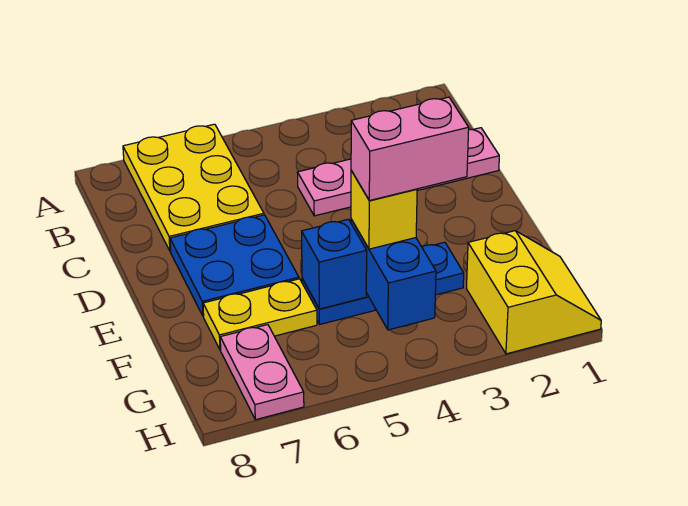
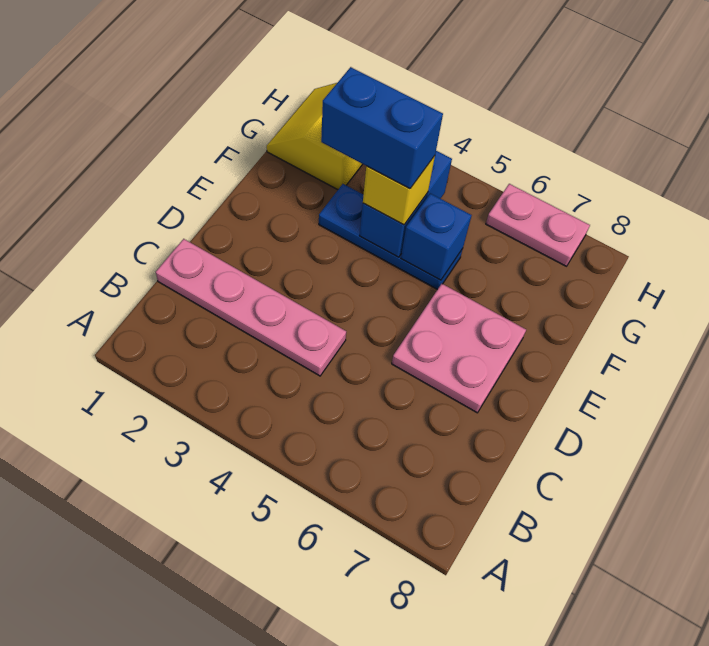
yellow plate A6:C7 level 1 -> none
blue plate D6:E7 level 1 -> pink plate D6:E7 level 1
pink brick F3:F4 level 4 -> blue brick F3:F4 level 4
yellow plate F6:F7 level 1 -> none
pink plate G7:H7 level 1 -> pink plate H6:H7 level 1

